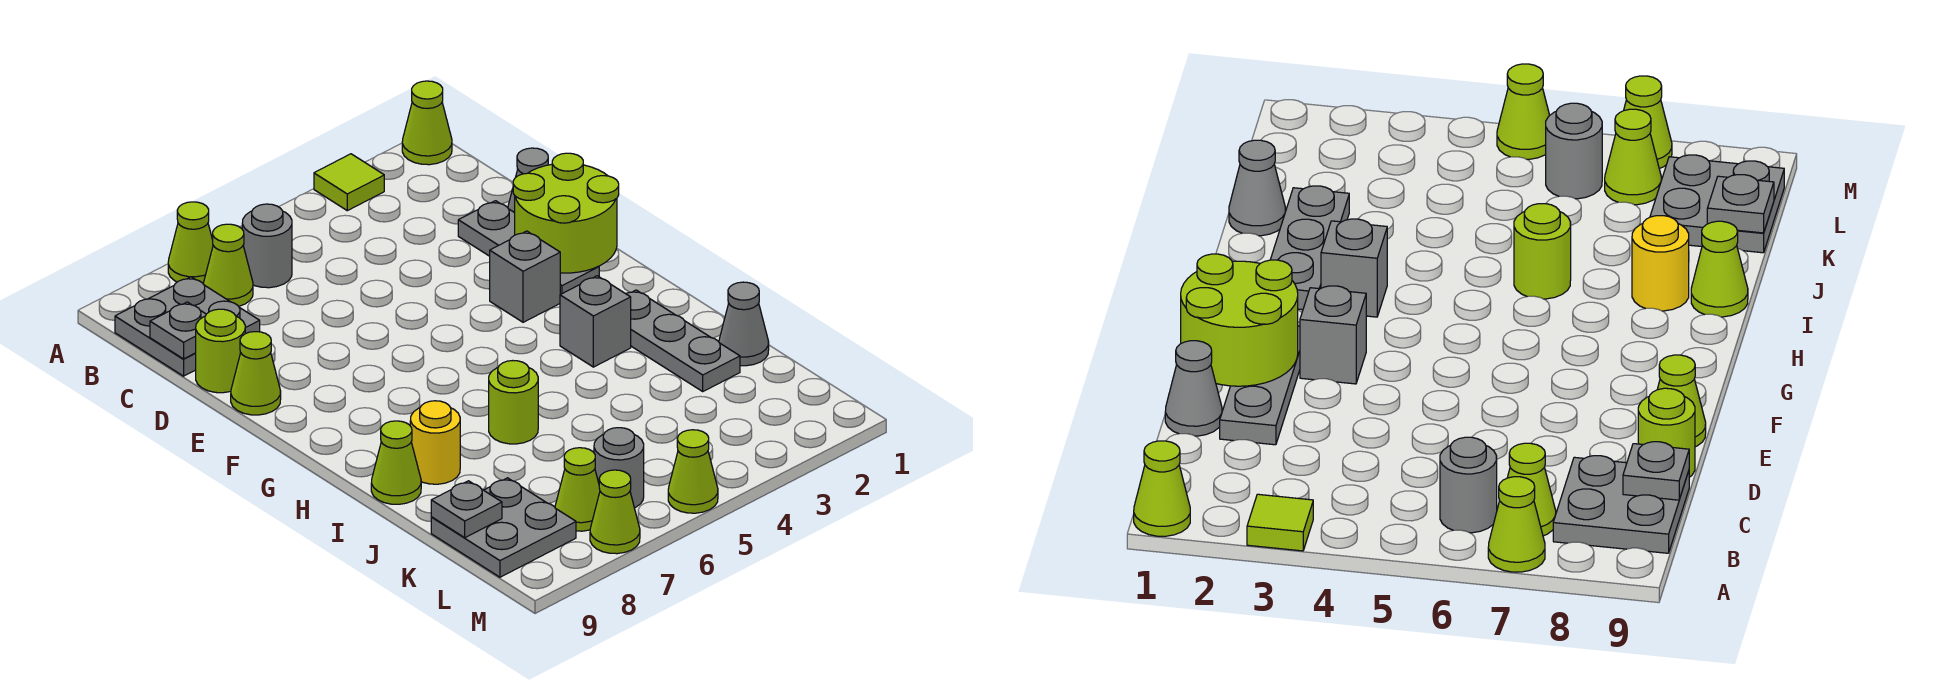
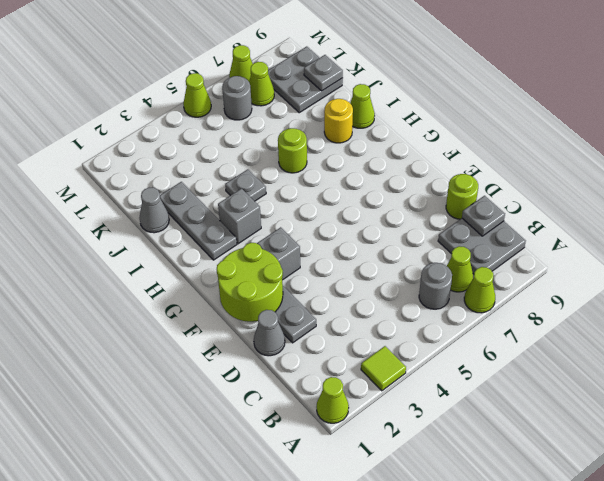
lime cone E9 level 1 -> none
none -> grey plate I4 level 1

